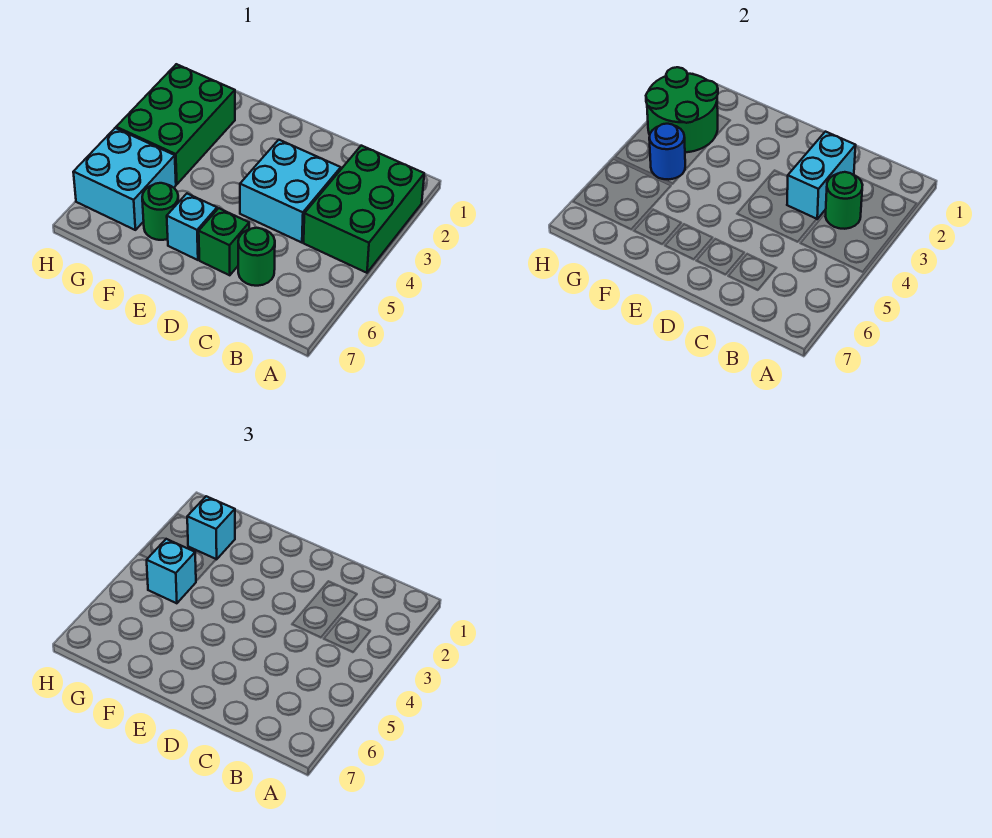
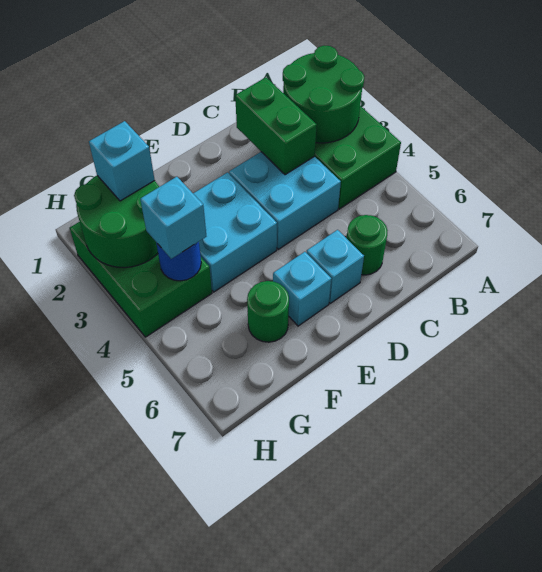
green round brick B3 level 2 -> green round brick A2:B3 level 2
cyan brick C2:C3 level 2 -> green brick C2:C3 level 2
green brick D6 level 1 -> cyan brick D6 level 1
cyan brick G5:H6 level 1 -> cyan brick E3:F4 level 1

